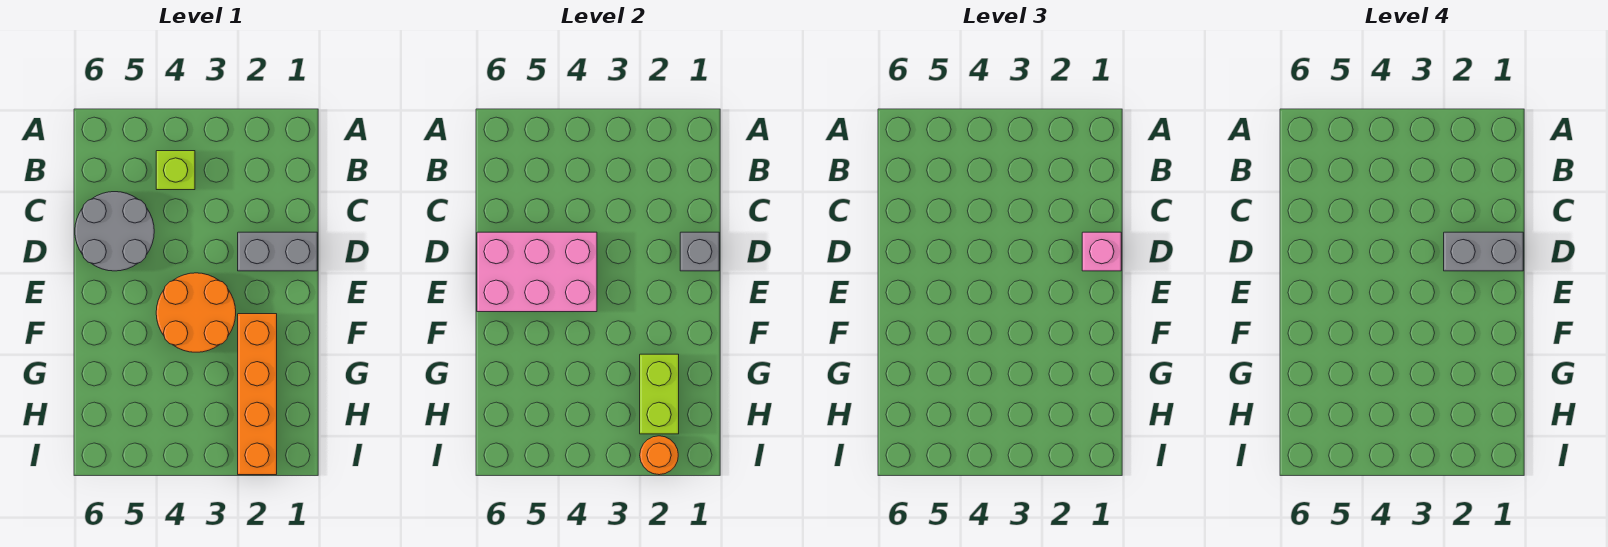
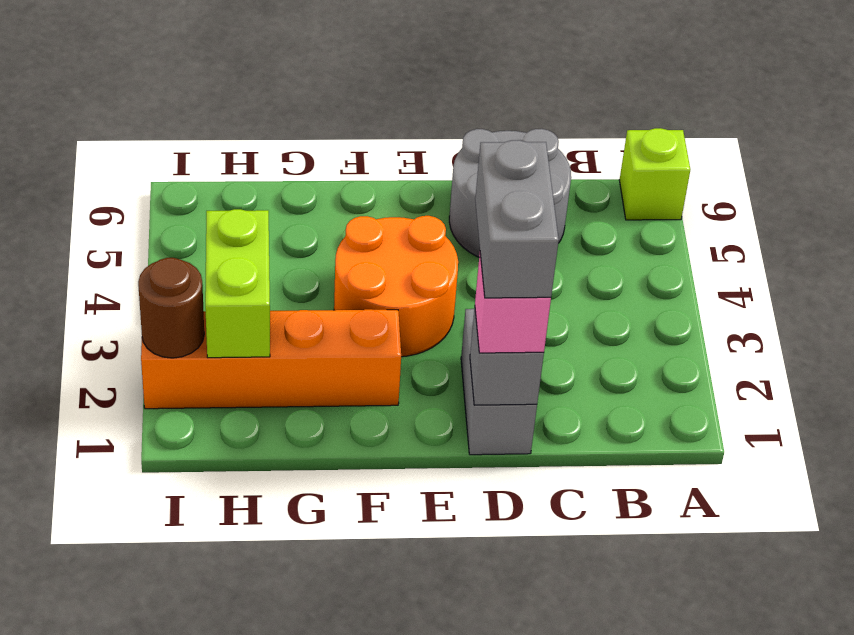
lime brick B4 level 1 -> lime brick A6 level 1
pink brick D4:E6 level 2 -> none
lime brick G2:H2 level 2 -> lime brick H2:H3 level 2
orange round brick I2 level 2 -> brown round brick I2 level 2

